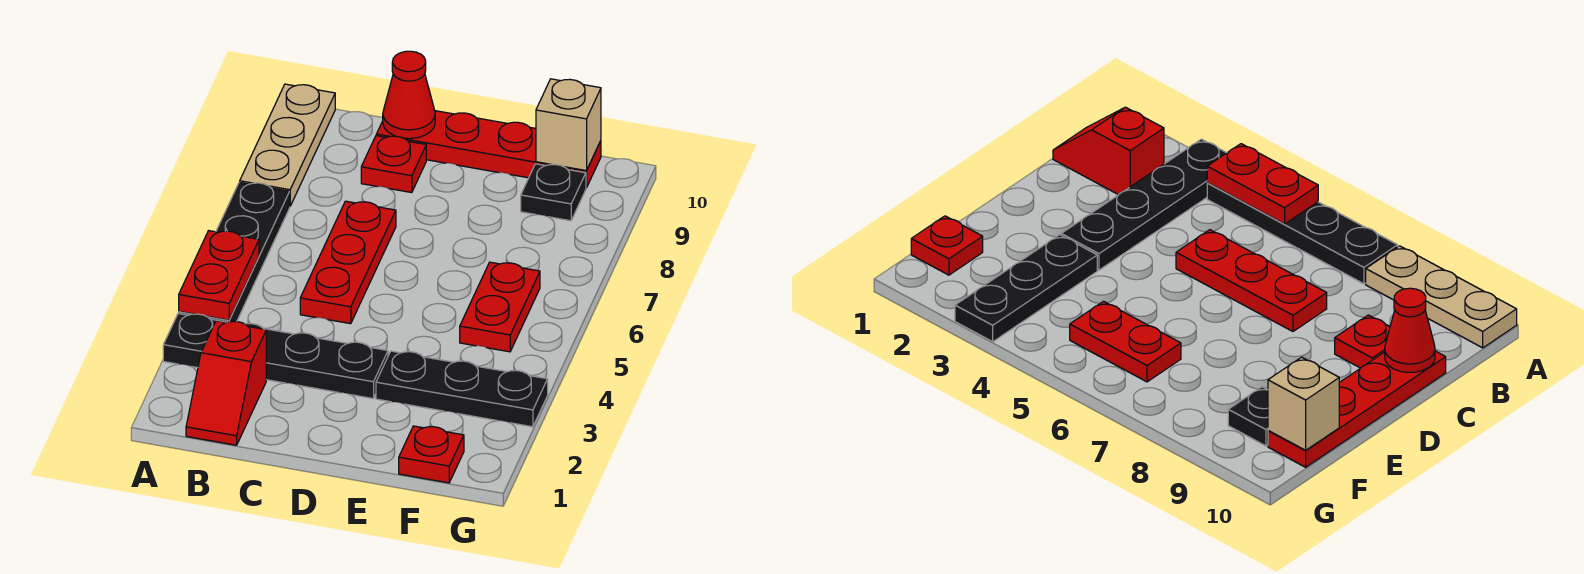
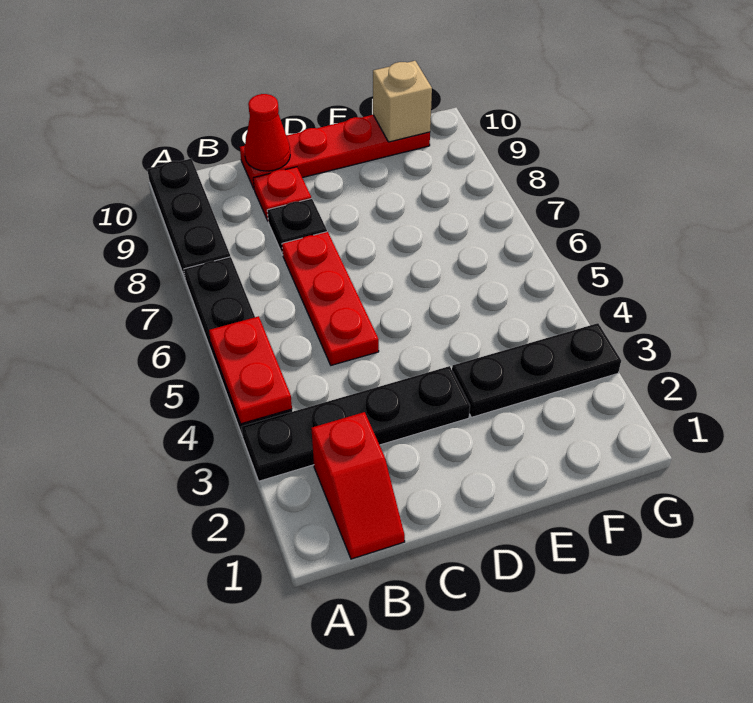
tan plate A8:A10 level 1 -> black plate A8:A10 level 1
red plate F1 level 1 -> none
red plate F5:F6 level 1 -> none
black plate F9 level 1 -> black plate C8 level 1

